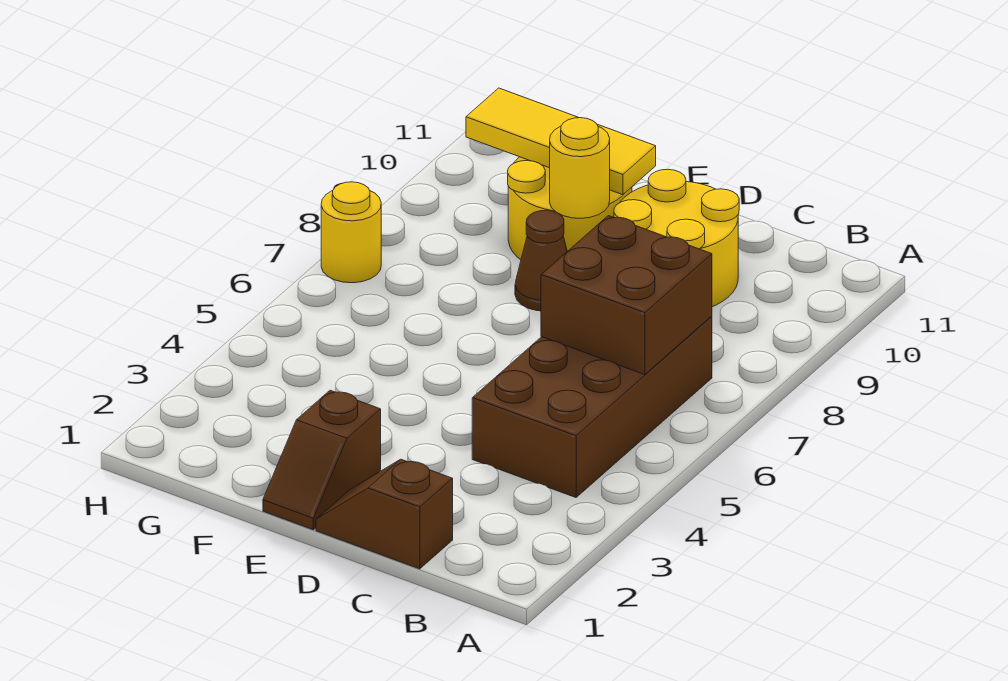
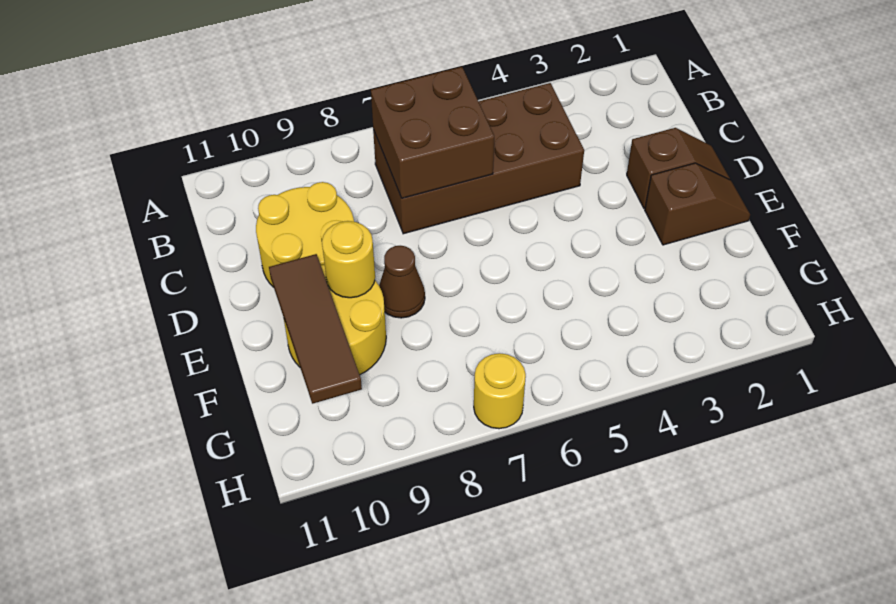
brown slope C1:D1 level 1 top C -> brown slope D1:D2 level 1 top 2
yellow tile E10:G10 level 2 -> brown tile E10:G10 level 2

